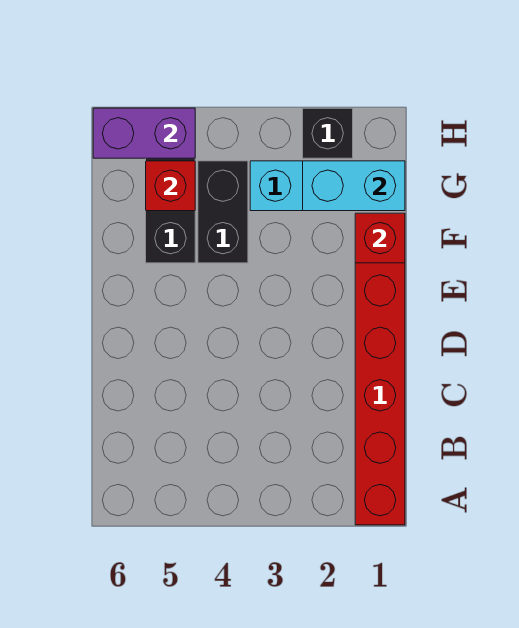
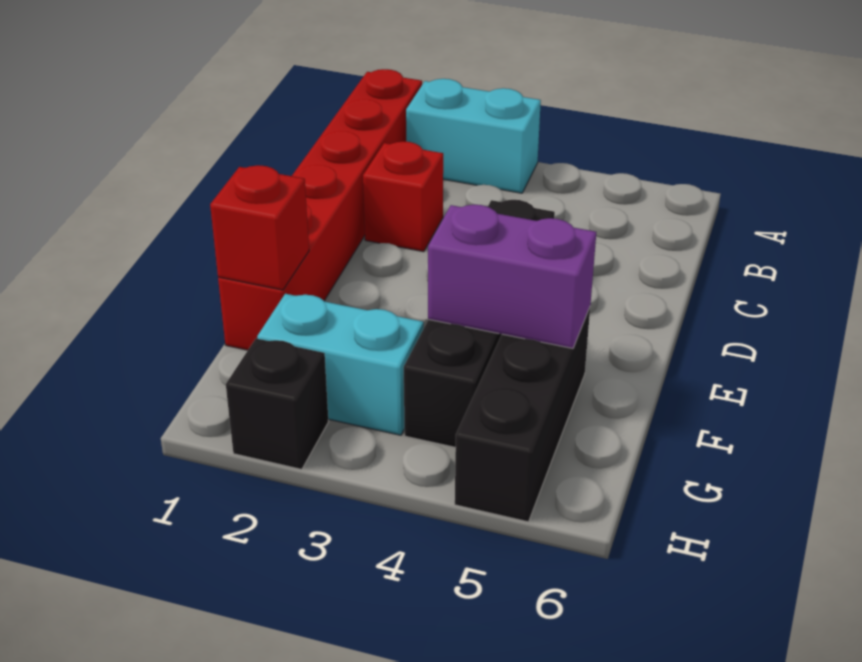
black brick F4:G4 level 1 -> black brick D4:G4 level 1
cyan brick G1:G2 level 2 -> cyan brick A2:A3 level 1
red brick G5 level 2 -> red brick C2 level 1
purple brick H5:H6 level 2 -> purple brick F4:F5 level 2

